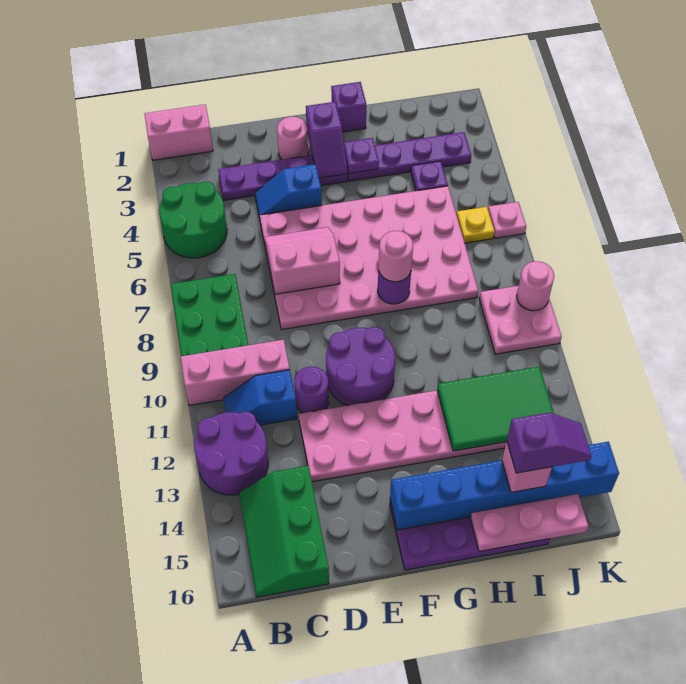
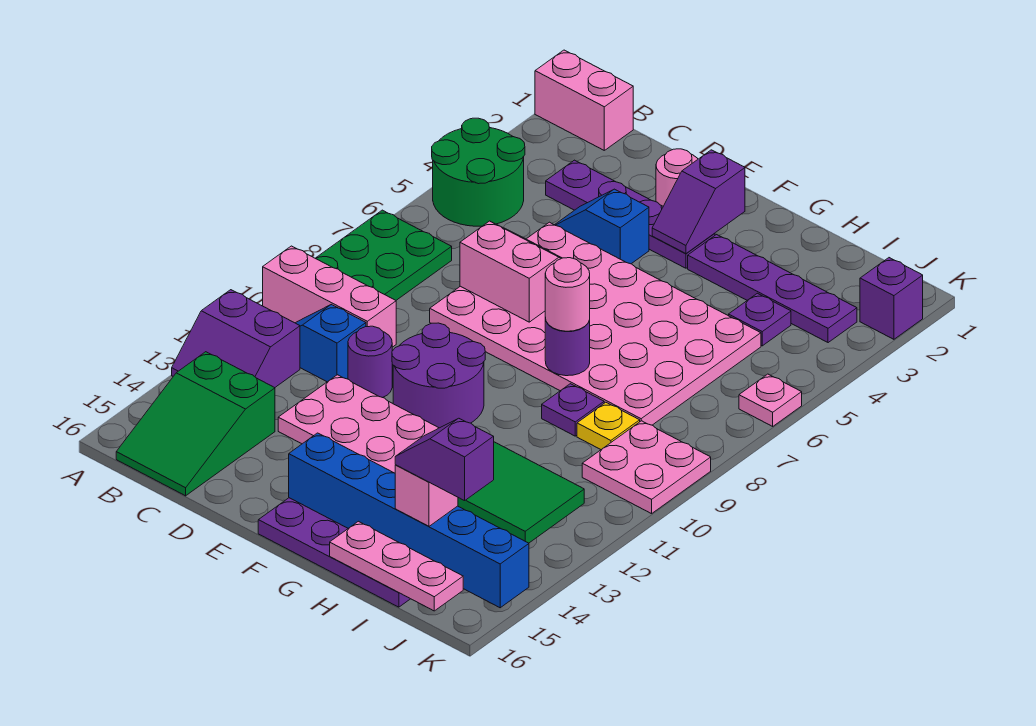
purple round brick A12:B13 level 1 -> purple slope A12:B13 level 1 top 12
green slope B14:C16 level 1 top C -> green slope B14:C16 level 1 top 14
purple brick G1 level 1 -> purple brick K2 level 1
purple plate G3 level 2 -> purple plate H9 level 1
purple slope I15:J15 level 4 top I -> purple slope I15:J15 level 4 top J
yellow plate J6 level 1 -> yellow plate I9 level 1
pink round brick K9 level 2 -> none

